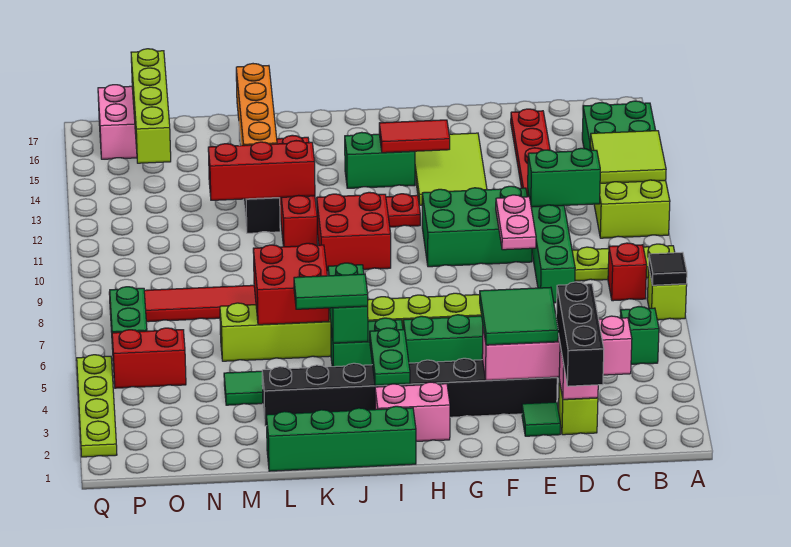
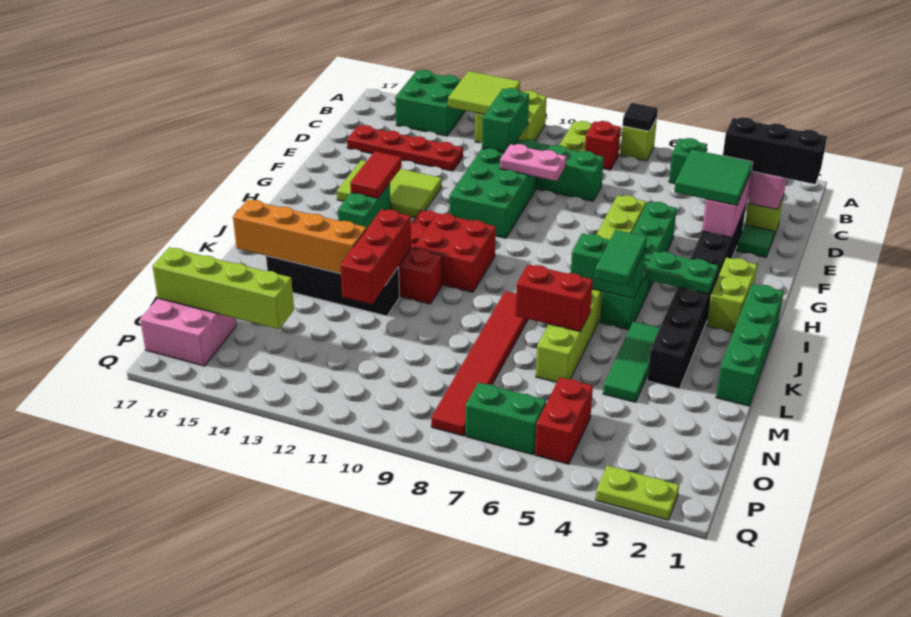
pink brick H2:I2 level 1 -> lime brick H2:I2 level 1
red brick K6:L7 level 2 -> red brick L6:L7 level 2
lime plate Q2:Q5 level 1 -> lime plate Q2:Q3 level 1

